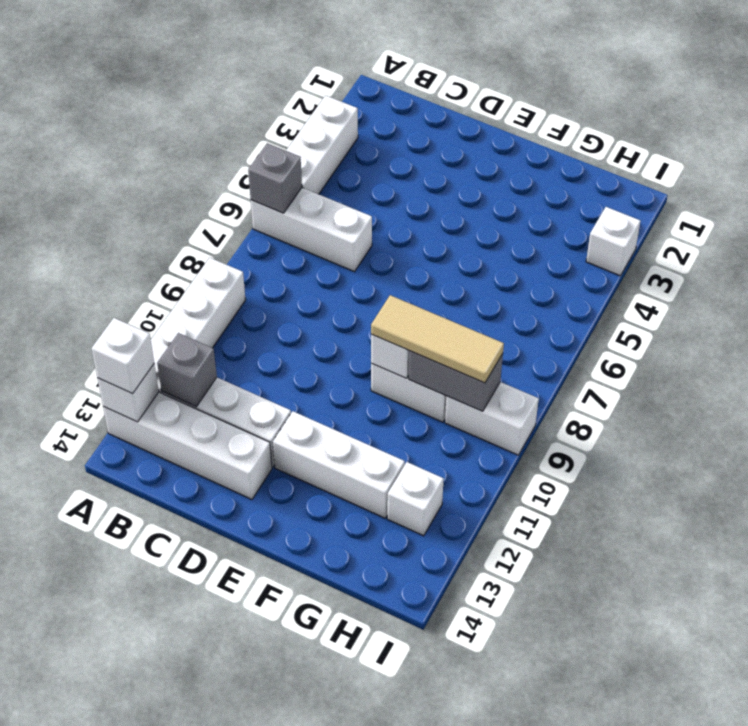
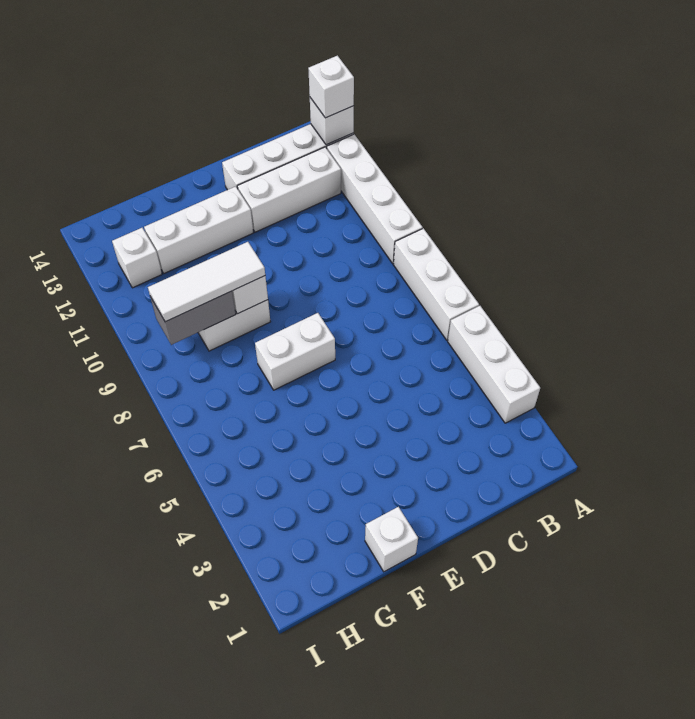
white brick A6:C6 level 1 -> white brick A6:A8 level 1
grey brick A6 level 2 -> none
grey brick B12 level 2 -> none
tan tile F9:H9 level 3 -> white tile F9:H9 level 3
white brick H9:I9 level 1 -> white brick E7:F7 level 1
white brick I3 level 1 -> white brick F1 level 1

